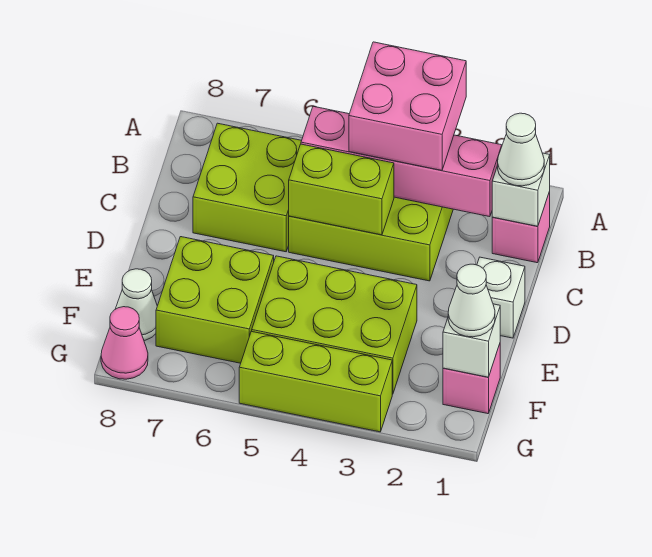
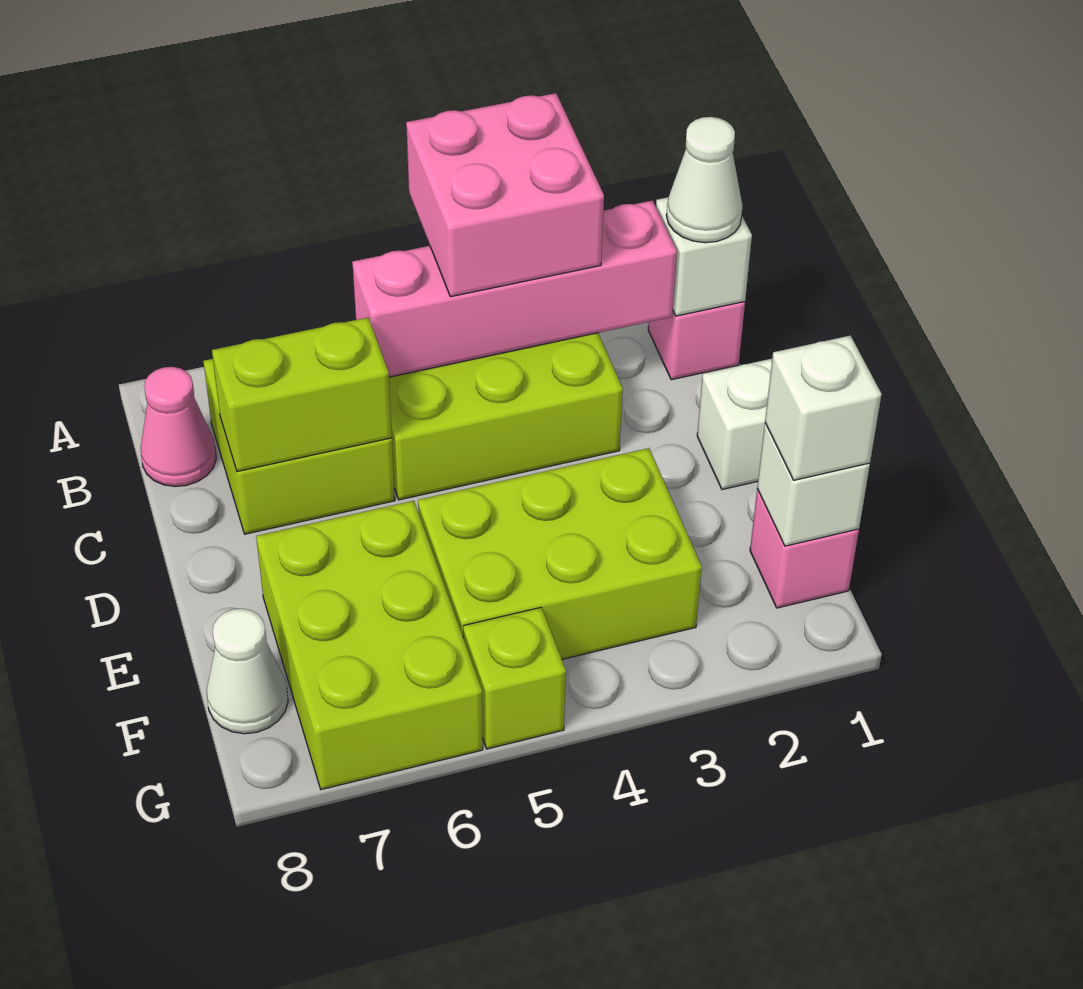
lime brick C4:C5 level 2 -> lime brick C6:C7 level 2
lime brick E6:F7 level 1 -> lime brick E6:G7 level 1
white cone F1 level 3 -> white brick F1 level 3
lime brick G3:G5 level 1 -> lime brick G5 level 1
pink cone G8 level 1 -> pink cone B8 level 1

